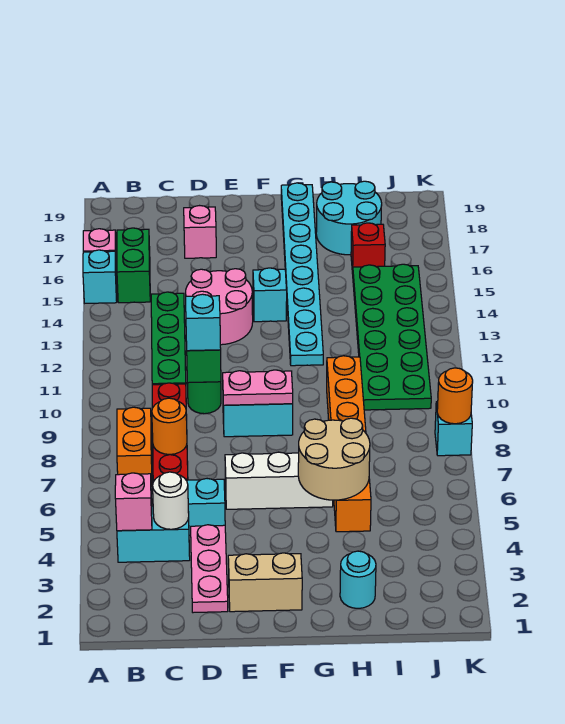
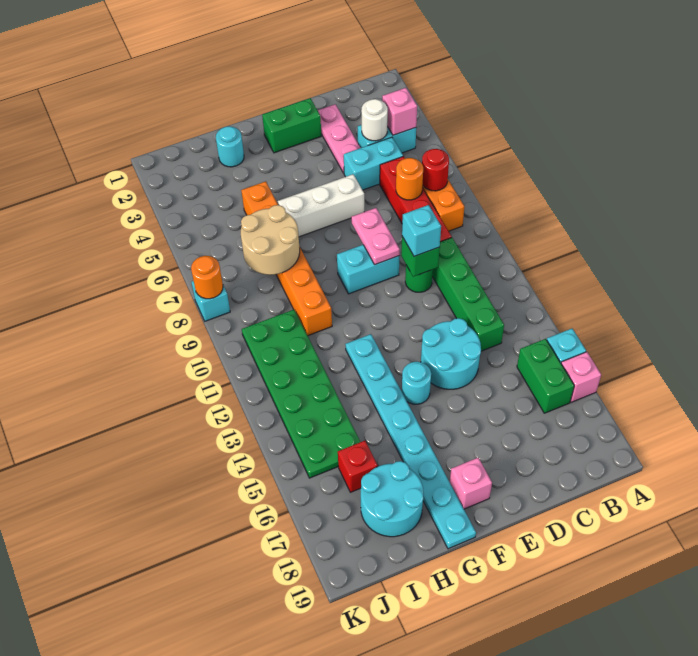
none -> red round brick B7 level 2
pink round brick D13:E14 level 1 -> cyan round brick D13:E14 level 1
pink brick D17 level 1 -> pink brick F18 level 1
tan brick E2:F2 level 1 -> green brick E2:F2 level 1
pink plate E9:F9 level 2 -> pink plate E8:E9 level 2
cyan brick F14 level 1 -> cyan round brick F14 level 1
tan round brick G5:H6 level 2 -> tan round brick H7:I8 level 2

